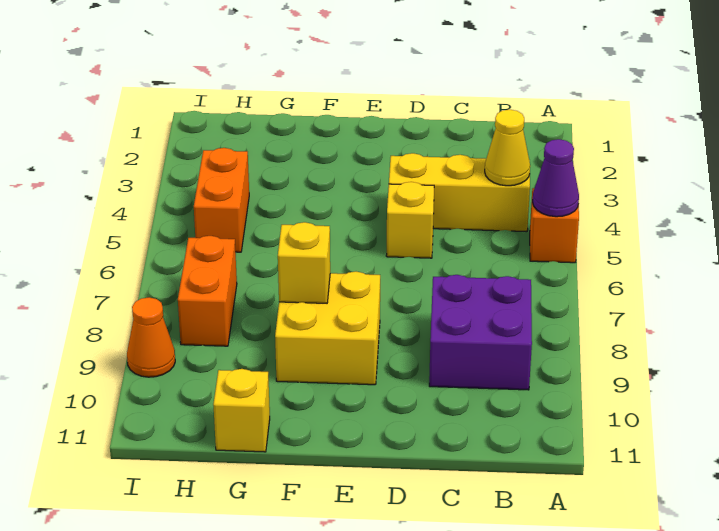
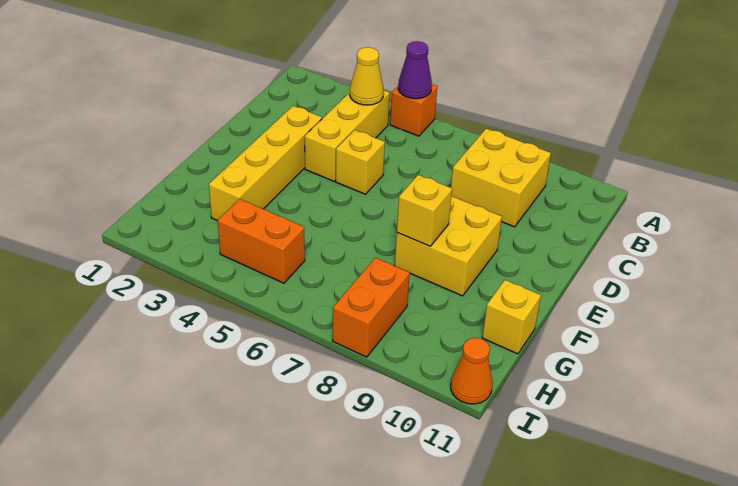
purple brick B8:C9 level 1 -> yellow brick B8:C9 level 1
none -> yellow brick D3:G3 level 1
orange brick H7:H8 level 1 -> orange brick H8:I8 level 1
orange cone I9 level 1 -> orange cone I11 level 1

